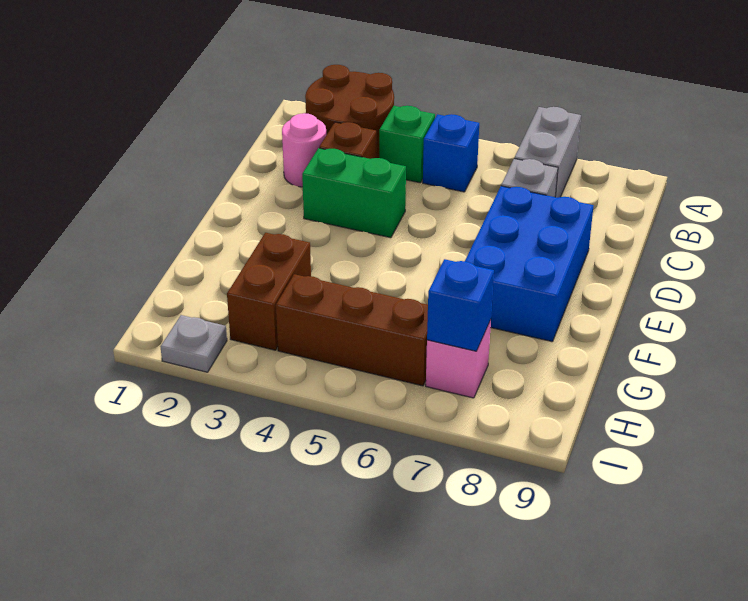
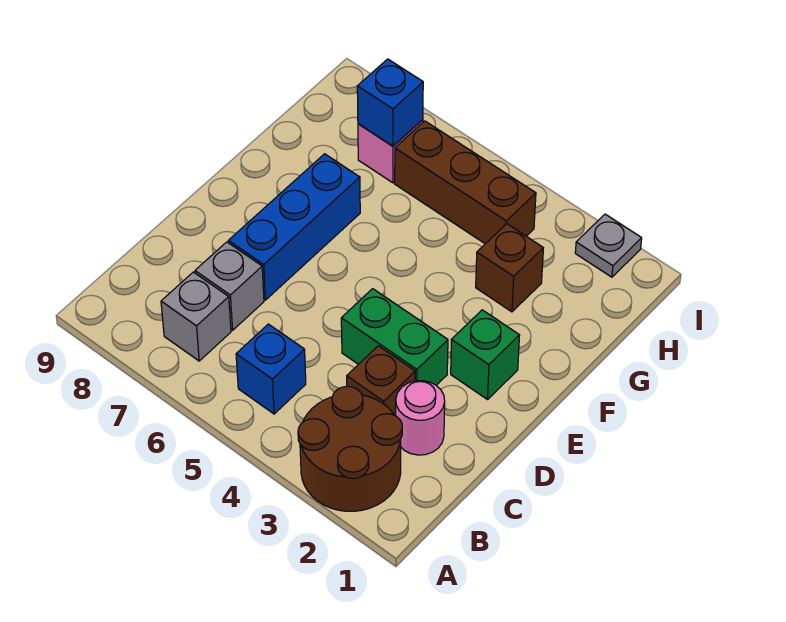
grey brick A7:B7 level 1 -> grey brick B7 level 1
green brick B4 level 1 -> green brick E2 level 1
blue brick D7:F8 level 1 -> blue brick D7:F7 level 1
brown brick G3:H3 level 1 -> brown brick G3 level 1

